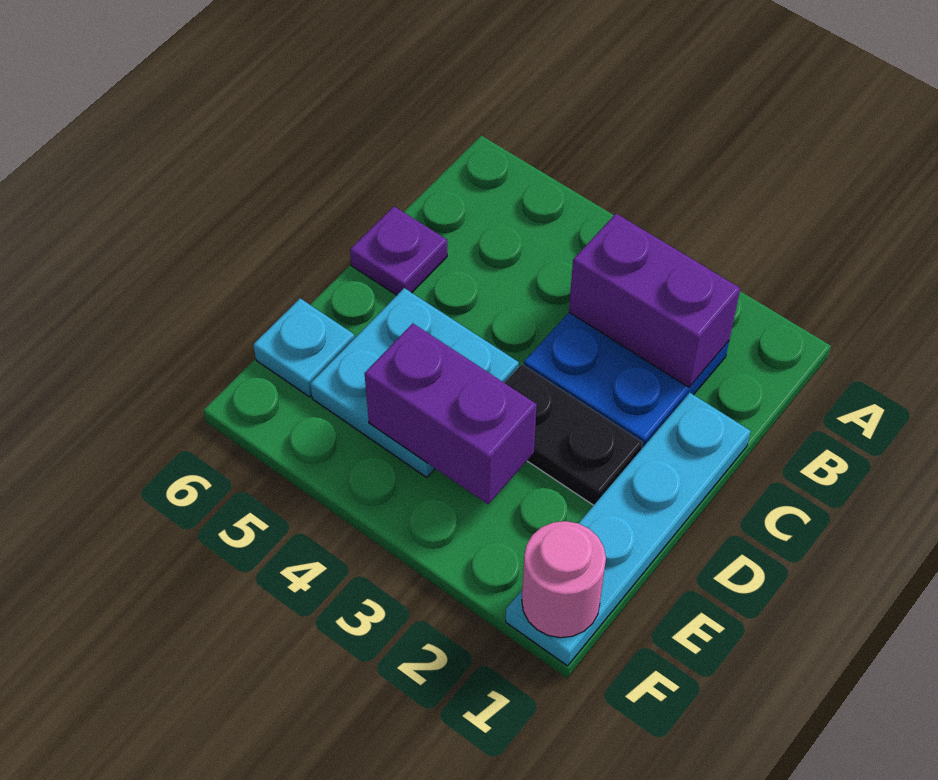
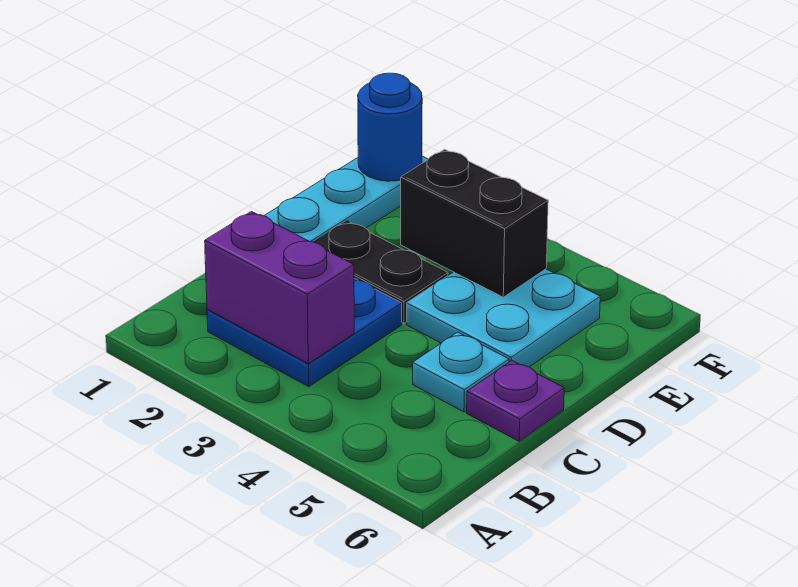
purple brick E3:E4 level 2 -> black brick E3:E4 level 2
cyan plate E6 level 1 -> cyan plate C5 level 1
pink round brick F1 level 2 -> blue round brick F1 level 2

